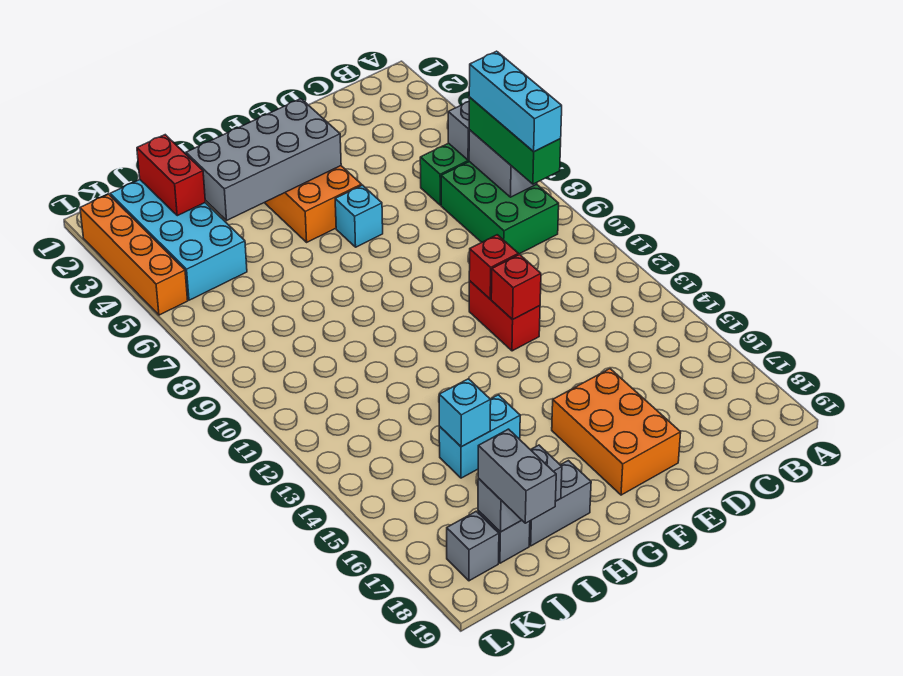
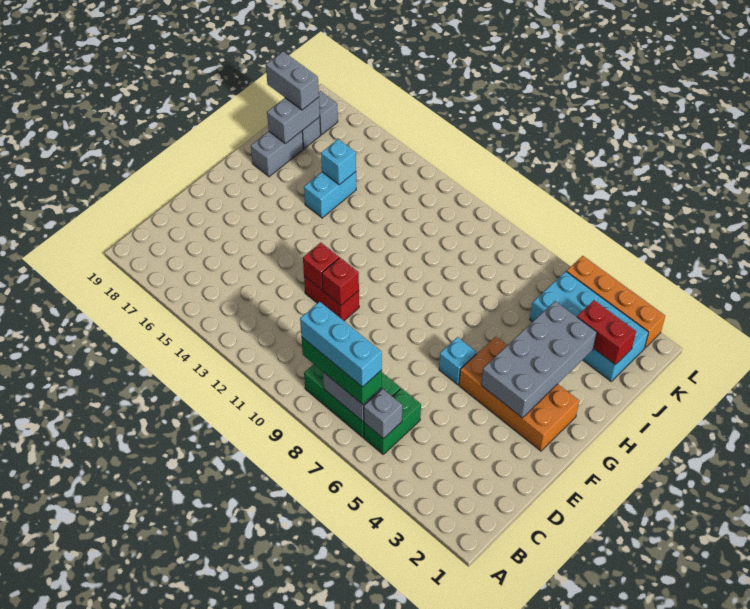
orange brick E16:F18 level 1 -> none

